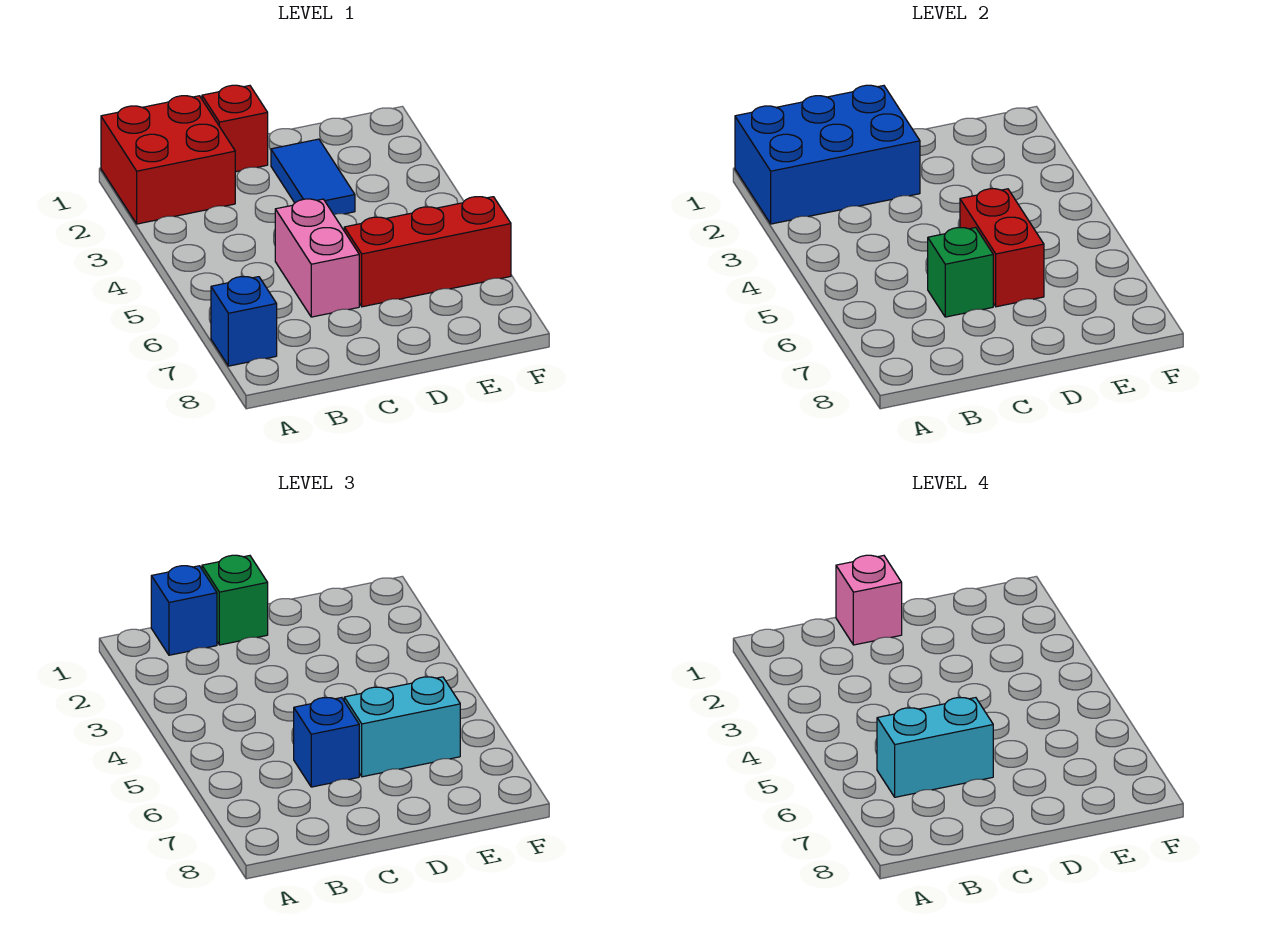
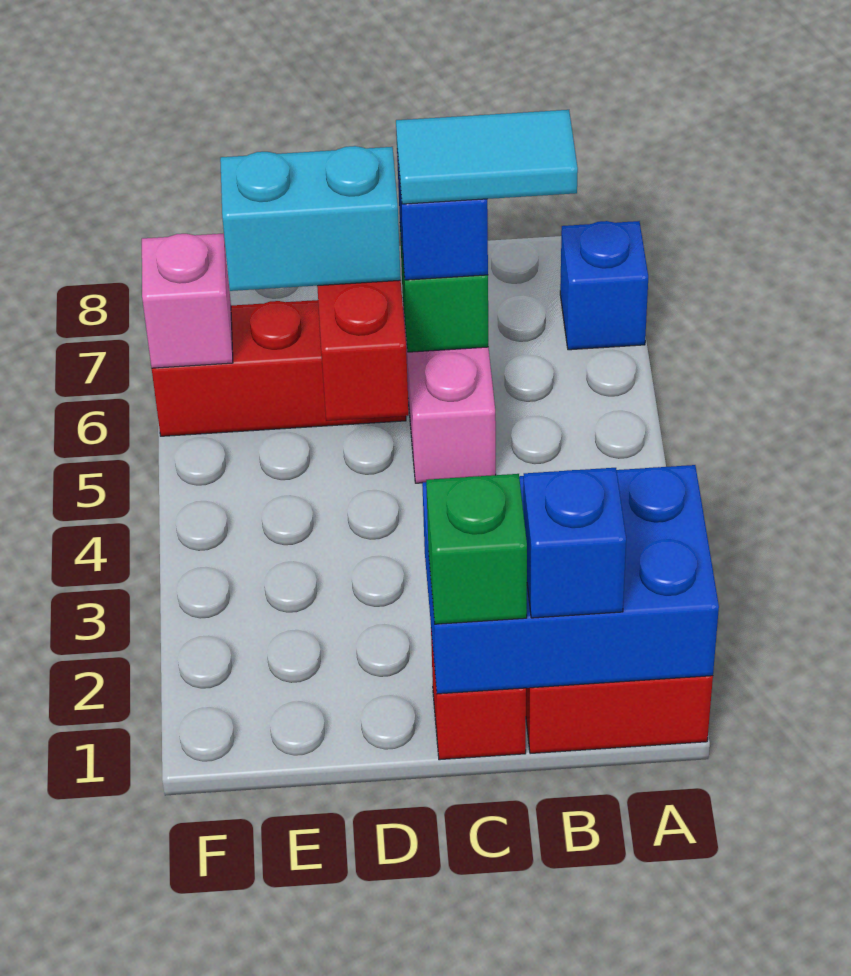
cyan brick B6:C6 level 4 -> cyan tile B6:C6 level 4
pink brick C1 level 4 -> pink brick F6 level 2
blue tile D2:D3 level 1 -> none

